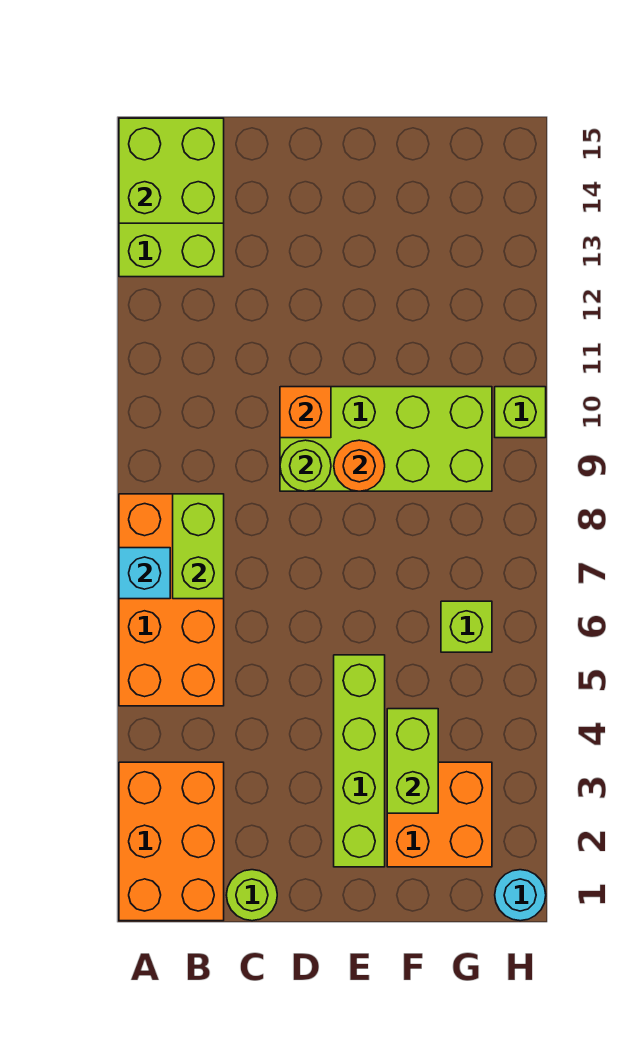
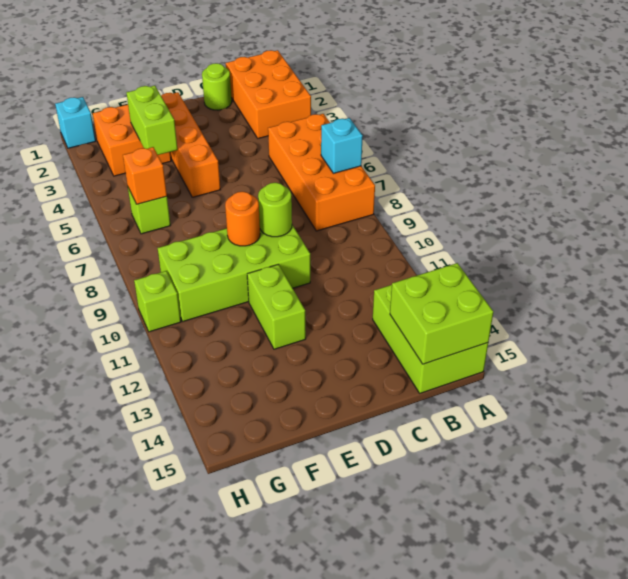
lime brick B7:B8 level 2 -> lime brick E11:E12 level 1
orange brick D10 level 2 -> orange brick G6 level 2
lime brick E2:E5 level 1 -> orange brick E2:E5 level 1
cyan round brick H1 level 1 -> cyan brick H1 level 1

